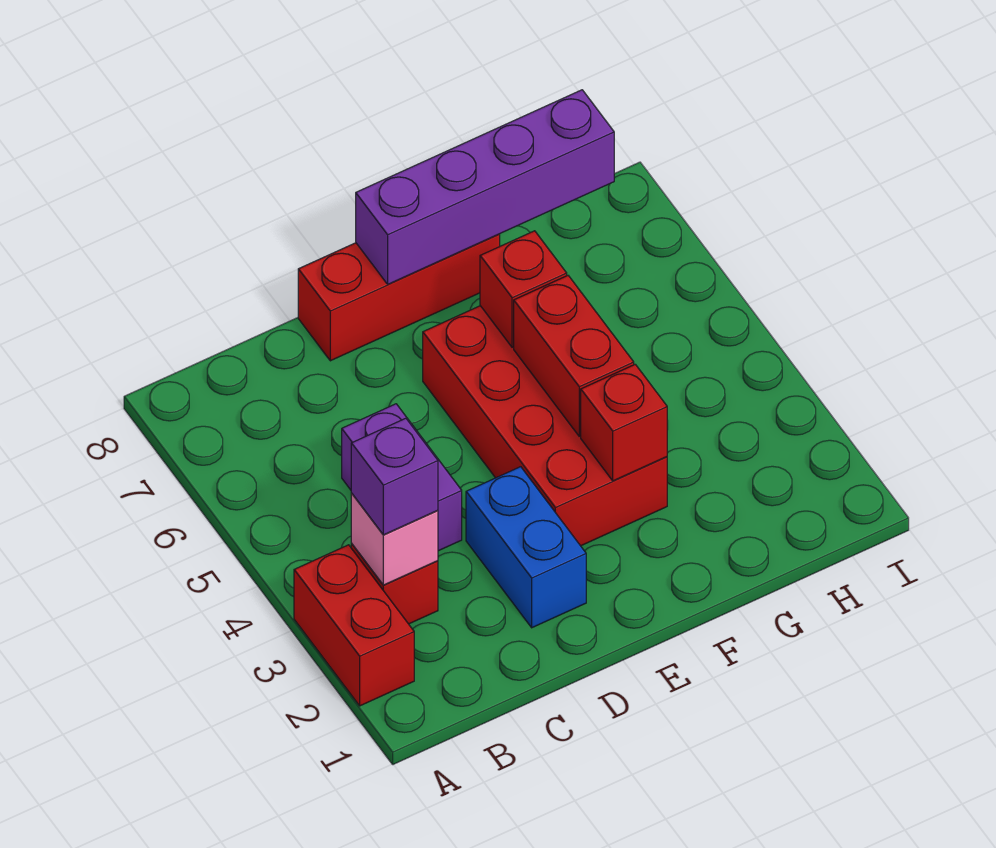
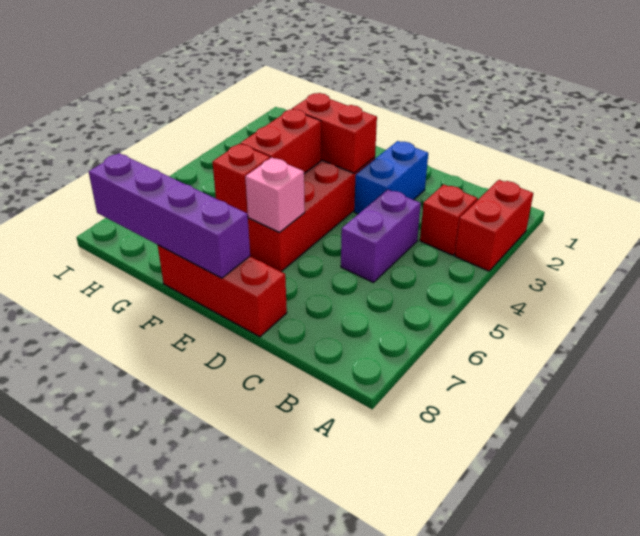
pink brick B3 level 2 -> pink brick E6 level 2
purple brick B3 level 3 -> none
red brick F3 level 2 -> red brick E3:F3 level 2

